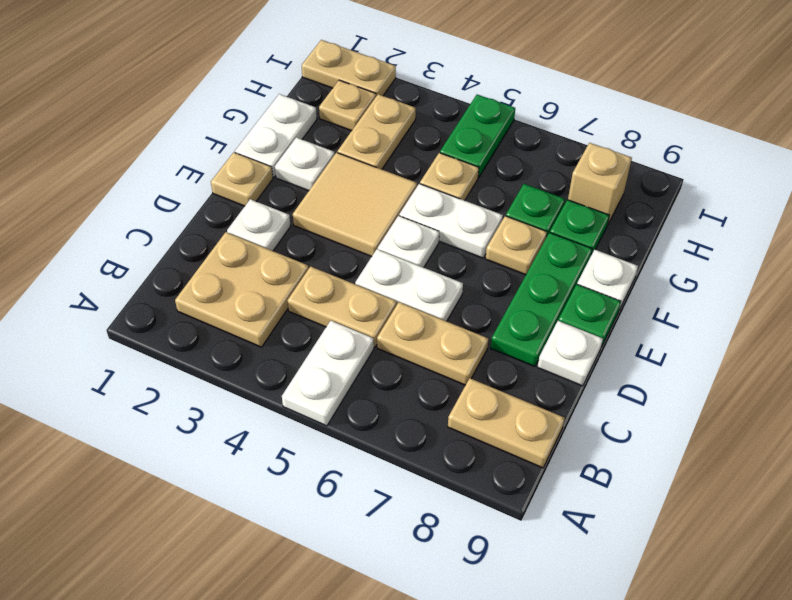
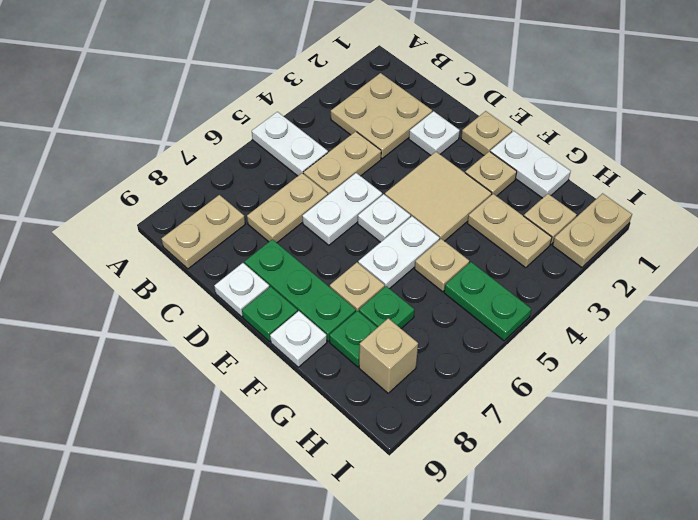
white plate F2 level 1 -> tan plate F2 level 1

